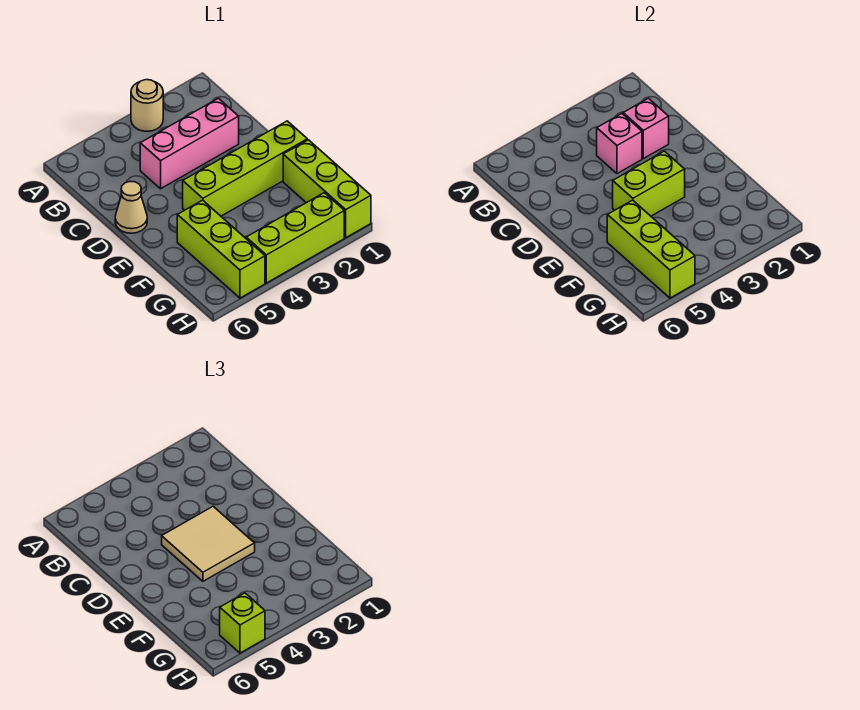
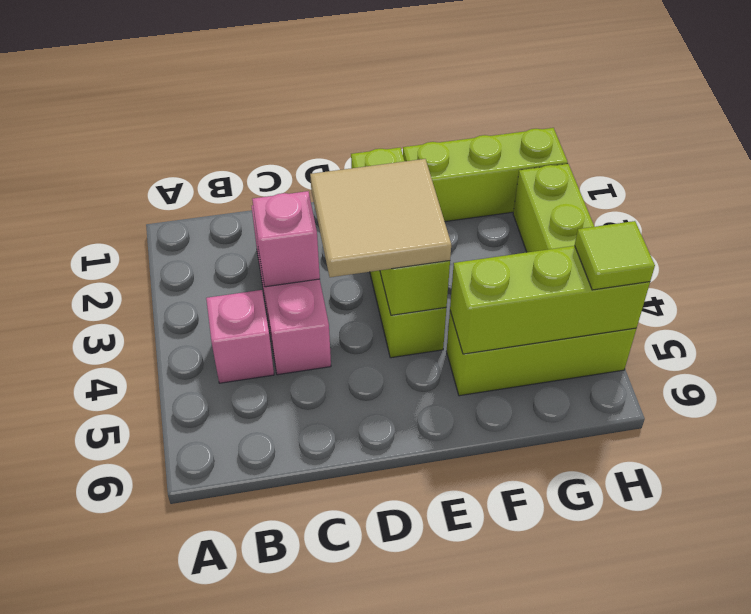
tan round brick A3 level 1 -> none
pink brick C2 level 2 -> pink brick B4 level 1
tan cone D6 level 1 -> none
lime brick H5 level 3 -> lime tile H5 level 3

